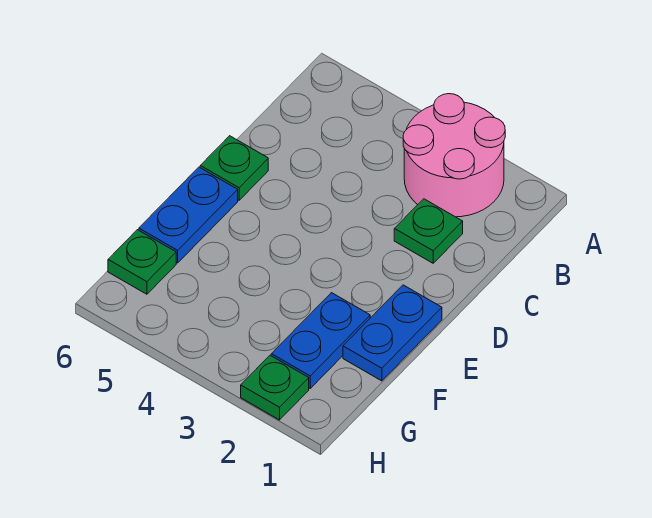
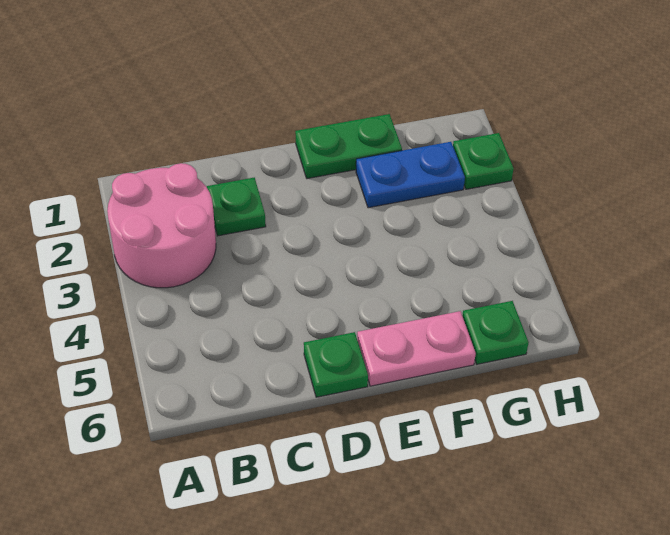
blue plate E1:F1 level 1 -> green plate E1:F1 level 1
blue plate E6:F6 level 1 -> pink plate E6:F6 level 1

